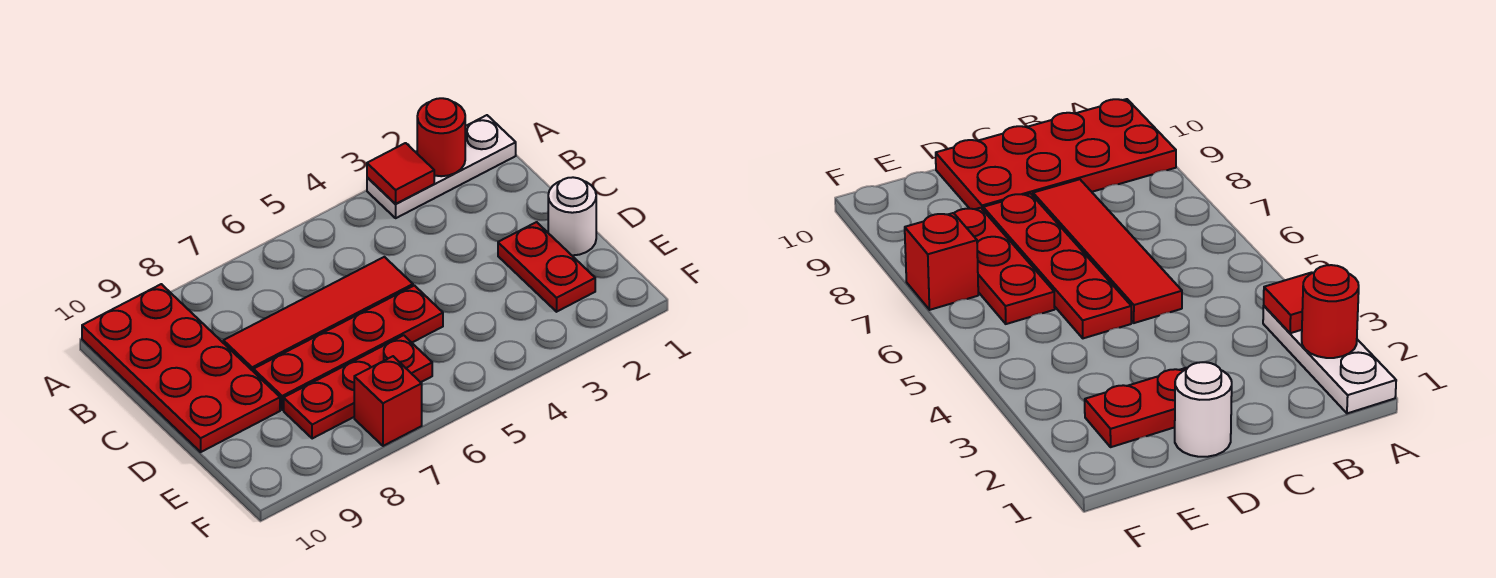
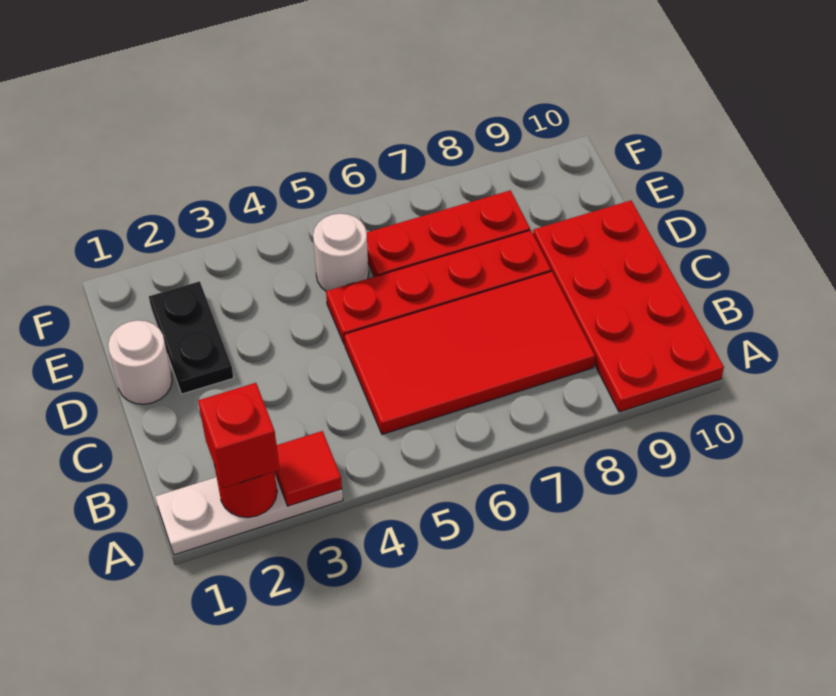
red tile C5:C8 level 1 -> red tile B5:C8 level 1
red plate D2:E2 level 1 -> black plate D2:E2 level 1
none -> white round brick E5 level 1
red brick F7 level 1 -> red brick A2 level 3

